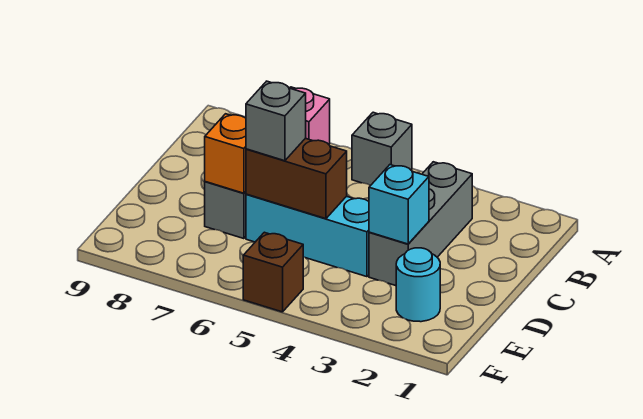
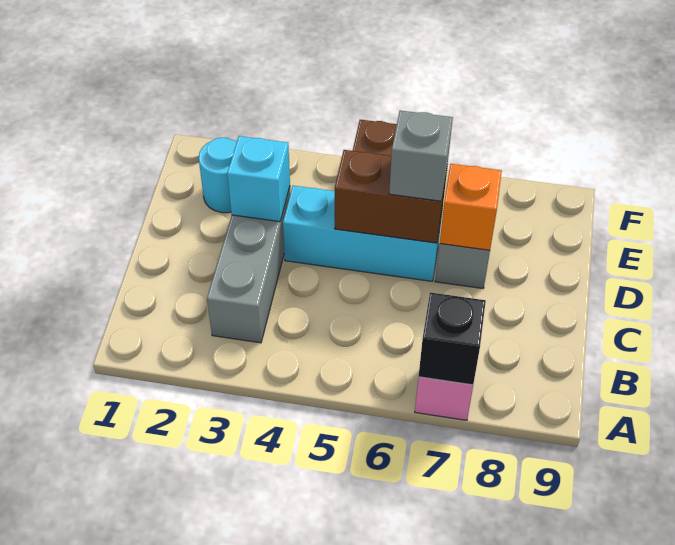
grey brick A5 level 1 -> none
none -> black brick A7 level 2

